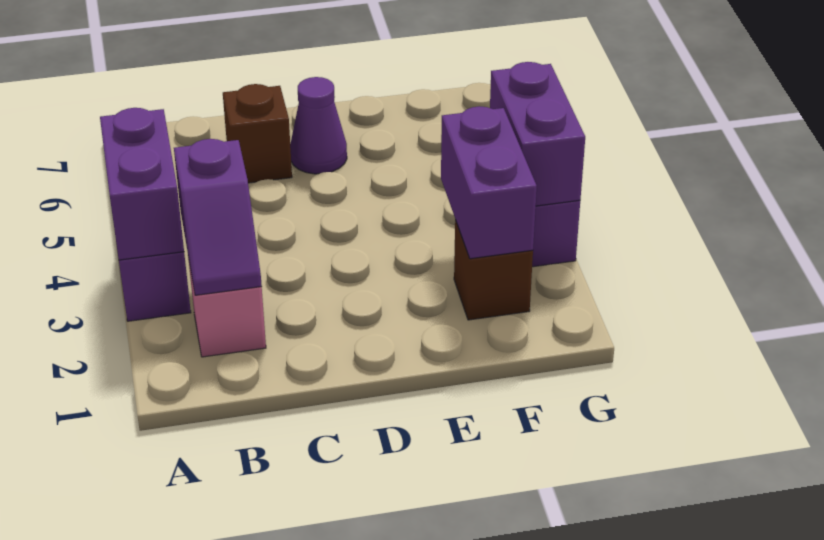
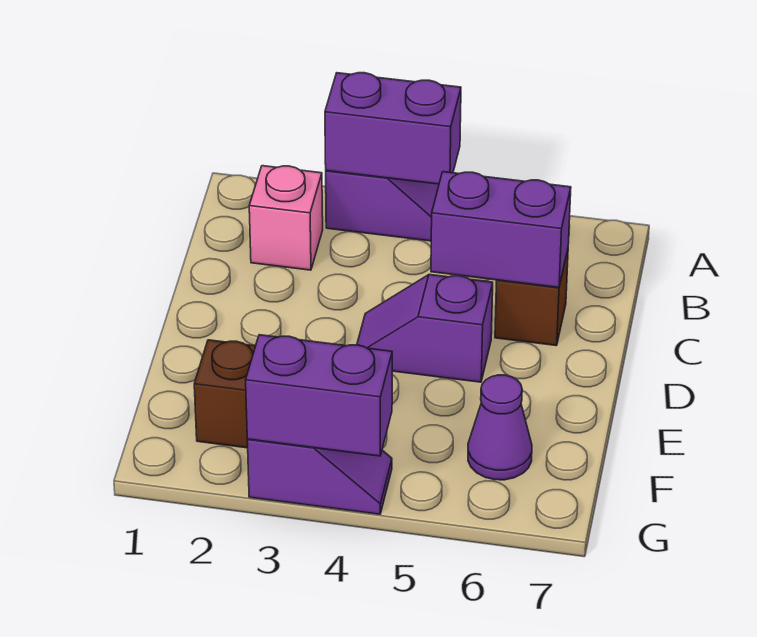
purple slope B2:B3 level 2 top 3 -> purple slope D4:D5 level 1 top 5
purple cone D6 level 1 -> purple cone F6 level 1
purple brick F2:F3 level 2 -> purple brick C5:C6 level 2

